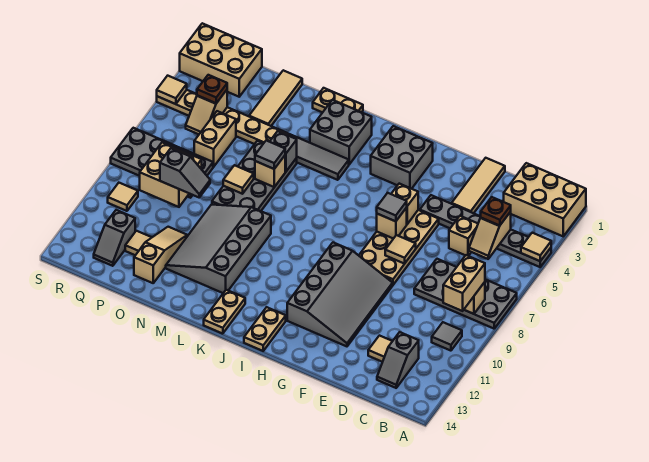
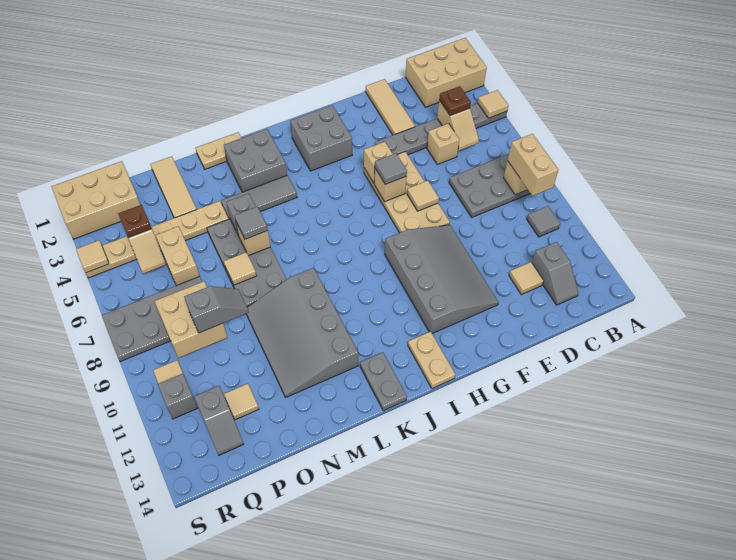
tan plate K13:K14 level 1 -> grey plate K13:K14 level 1
tan slope O11:O13 level 1 top 13 -> none
none -> grey brick R11 level 1

